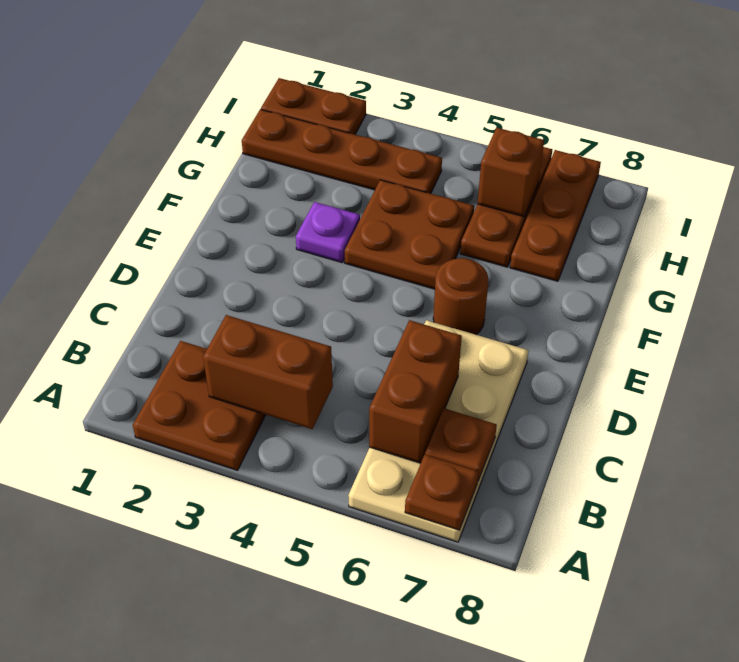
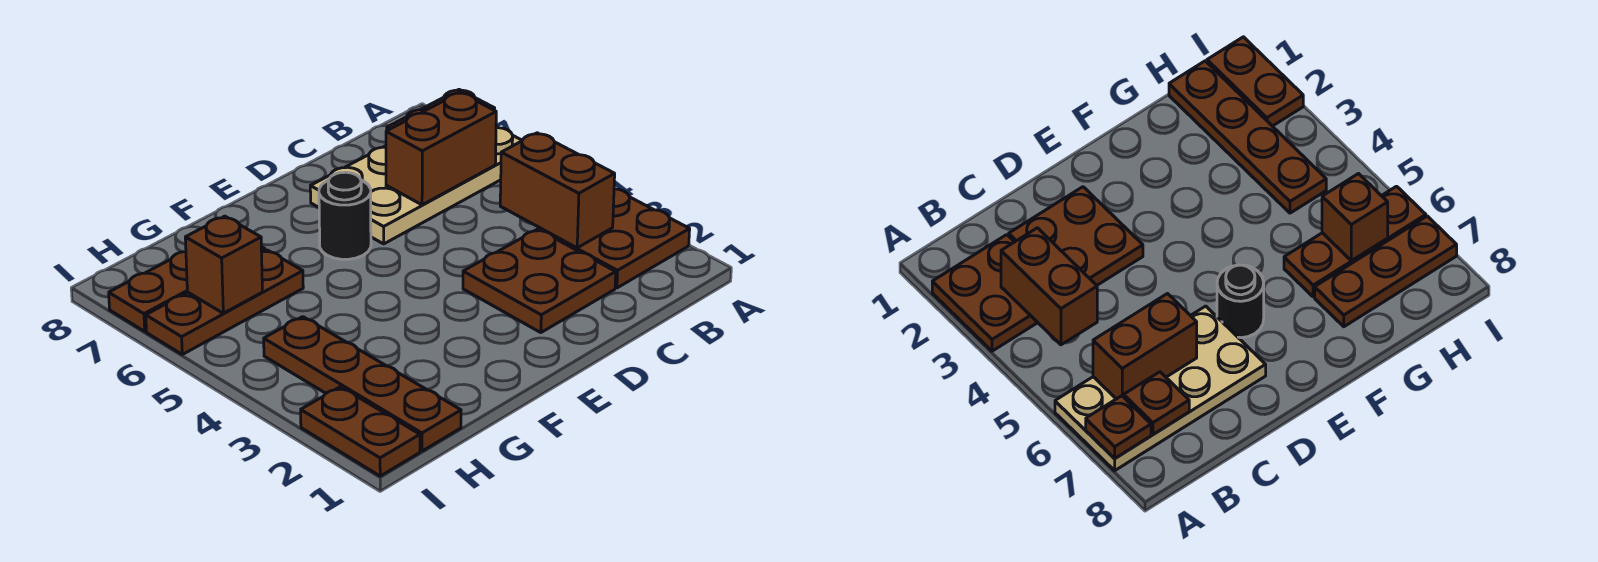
brown round brick E6 level 1 -> black round brick E6 level 1
purple plate F3 level 1 -> none
brown plate F4:G5 level 1 -> brown plate C2:D3 level 1

